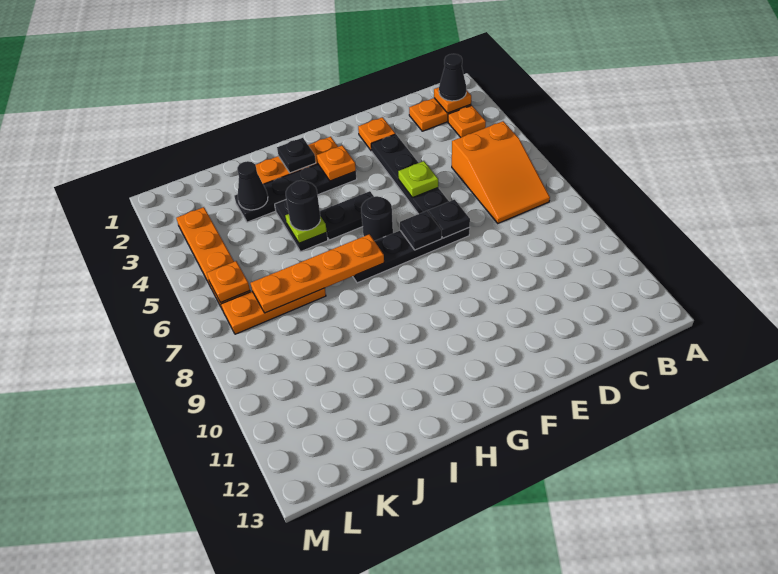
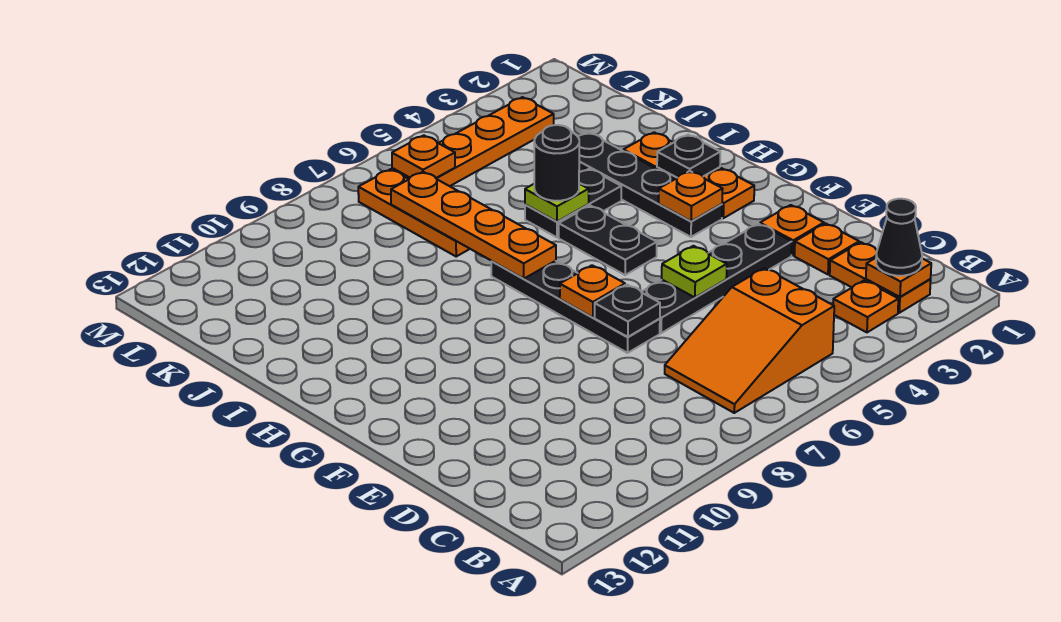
none -> orange plate D2 level 1
black plate F7 level 2 -> orange plate F7 level 2
black round brick G6 level 1 -> none
black cone J3 level 2 -> none

